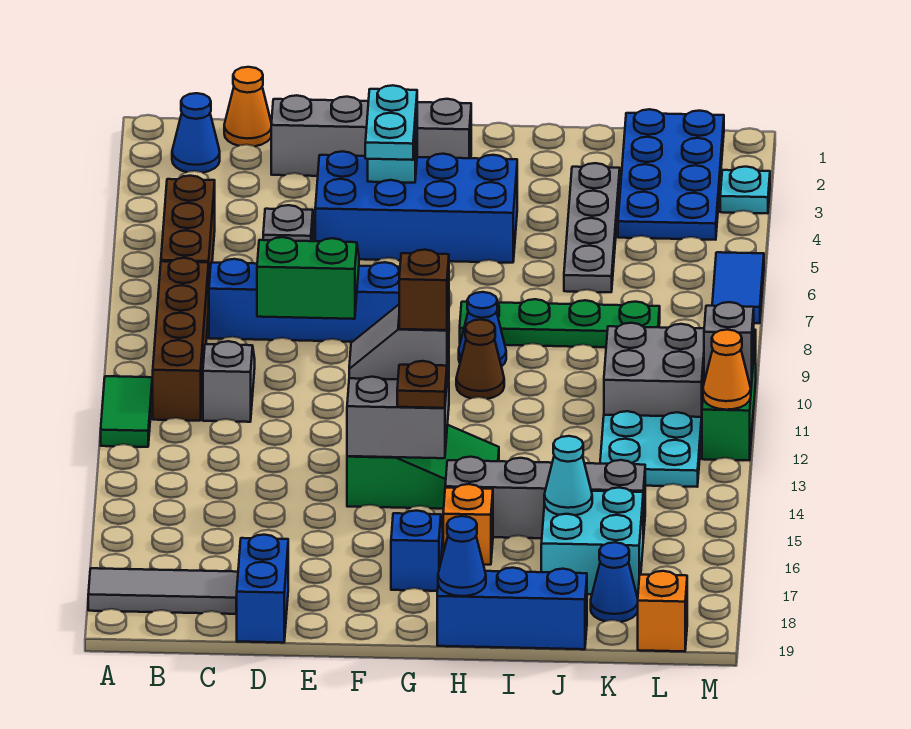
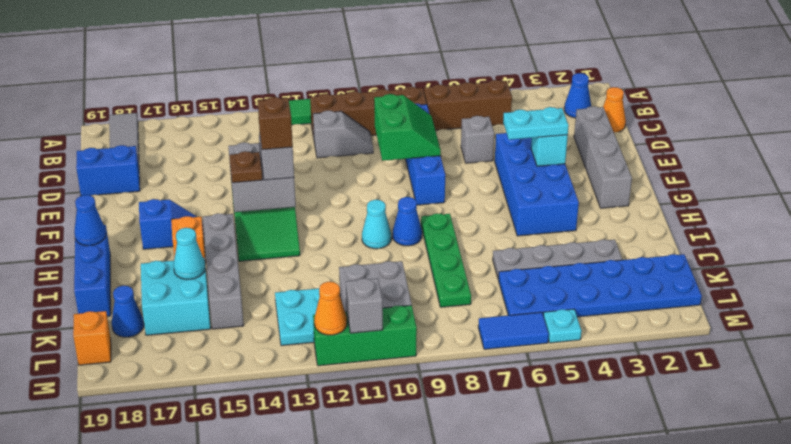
brown cone H10 level 1 -> cyan cone H10 level 1
blue plate K1:L4 level 1 -> blue plate K1:L6 level 1
cyan plate M3 level 1 -> cyan plate M5 level 1

